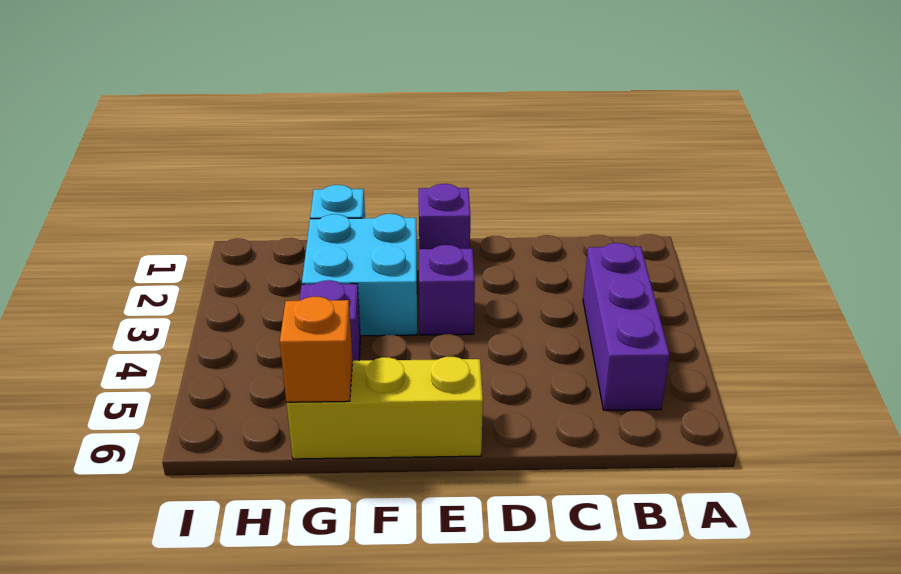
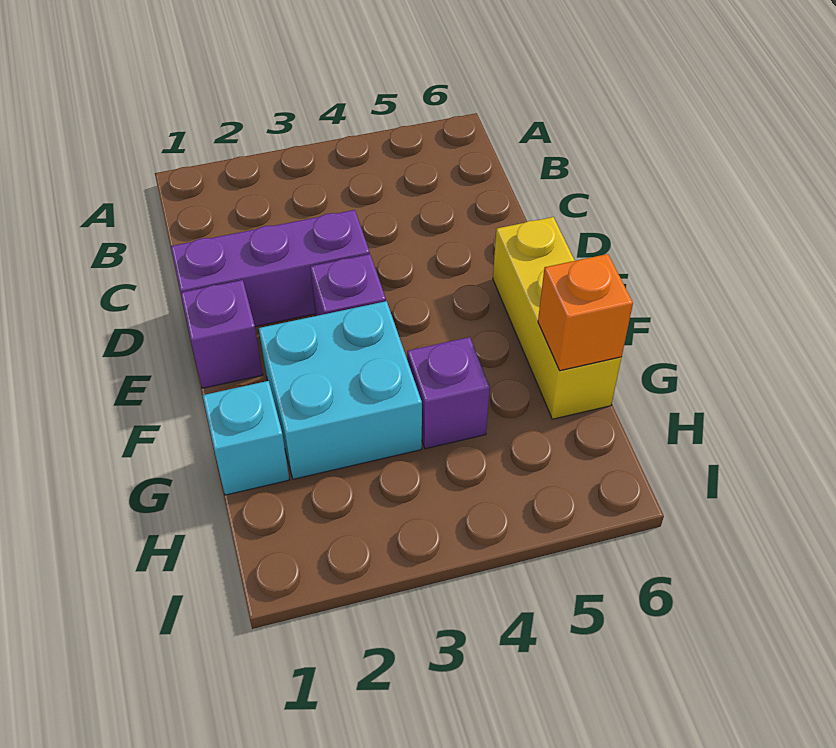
purple brick B3:B5 level 1 -> purple brick D1:D3 level 1

